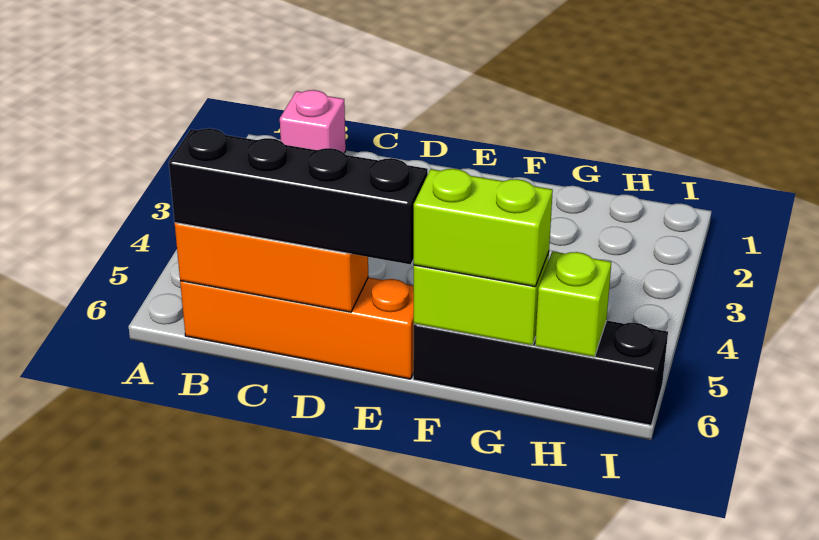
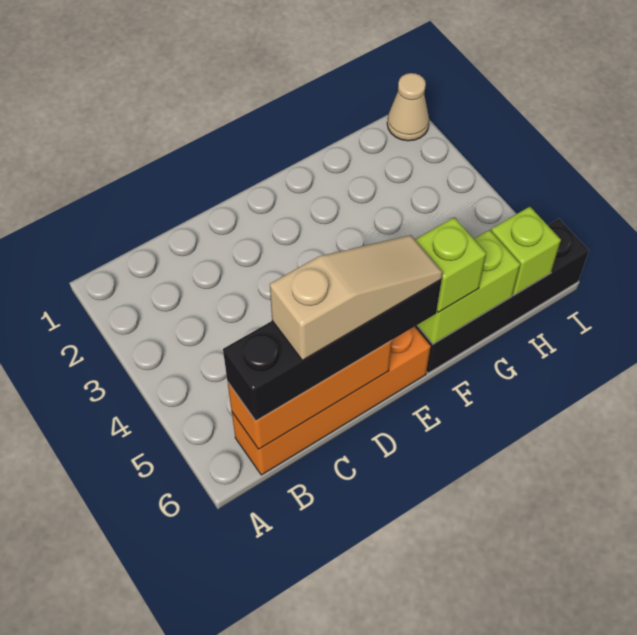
pink brick B1 level 1 -> none
none -> tan slope C6:E6 level 4 top C
lime brick F6:G6 level 3 -> lime brick F6 level 3
none -> tan cone I1 level 1

